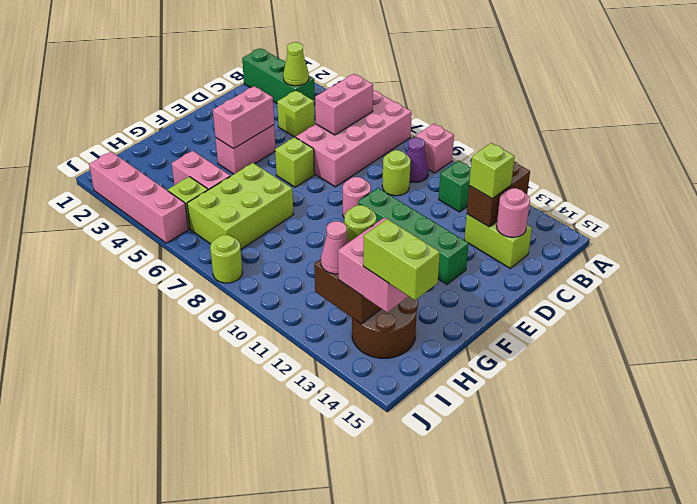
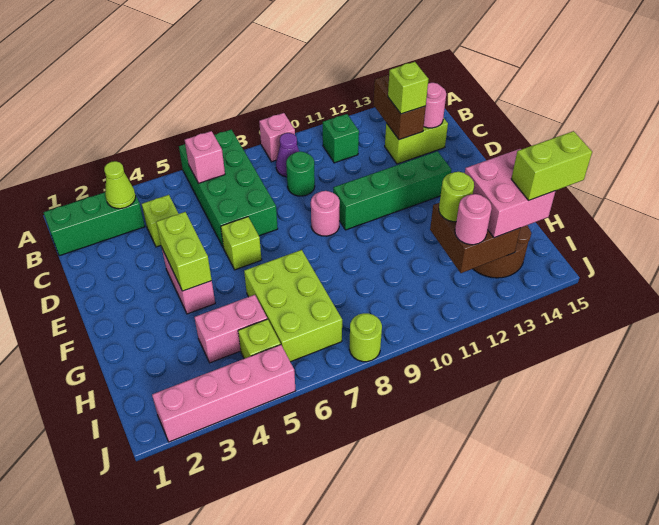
pink brick A6:D7 level 1 -> green brick A6:D7 level 1
pink brick B6:C6 level 2 -> pink brick B6 level 2
lime round brick C9 level 1 -> green round brick C9 level 1
pink brick E4:F4 level 2 -> lime brick E4:F4 level 2
pink cone I12 level 3 -> pink round brick I12 level 3

